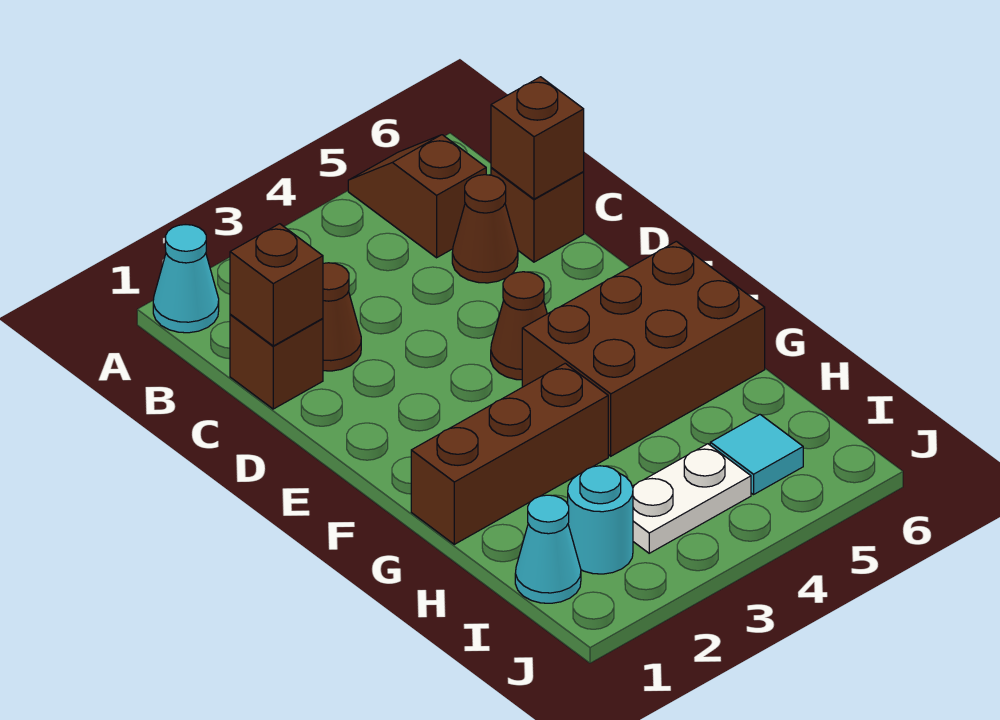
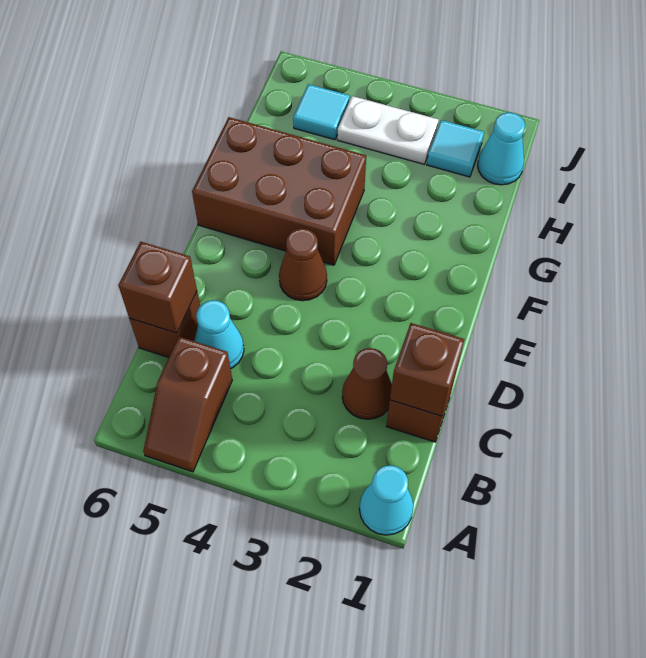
brown cone C5 level 1 -> cyan cone C5 level 1
brown brick G1:G3 level 1 -> none
cyan round brick I2 level 1 -> cyan tile I2 level 1

